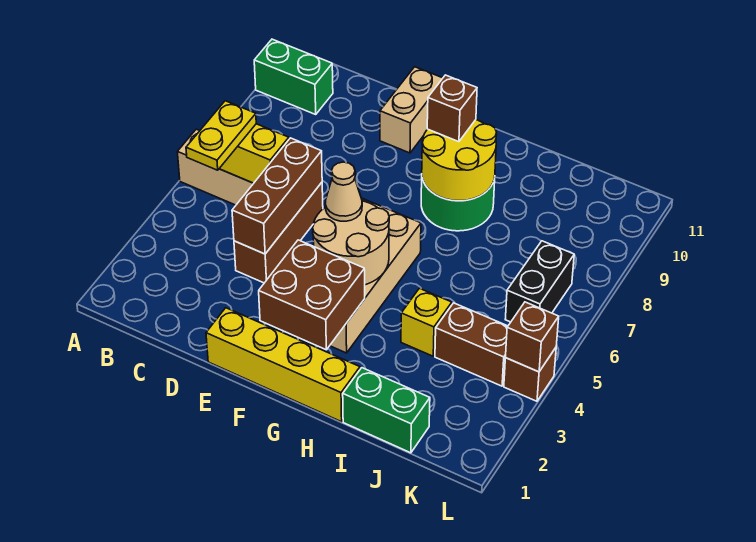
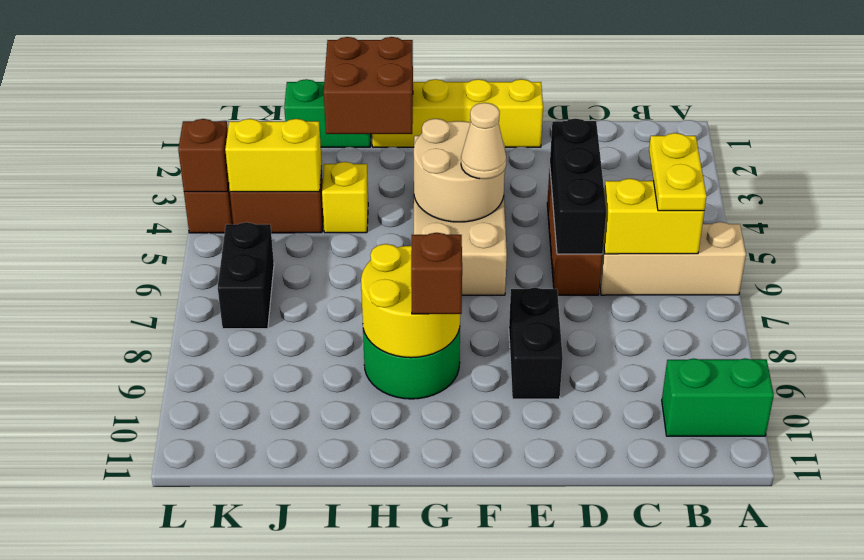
brown brick D4:D6 level 2 -> black brick D4:D6 level 2
none -> black brick E8:E9 level 1
tan brick E10:E11 level 1 -> none
brown brick F2:G3 level 2 -> brown brick H1:I2 level 2
none -> yellow brick J4:K4 level 2

